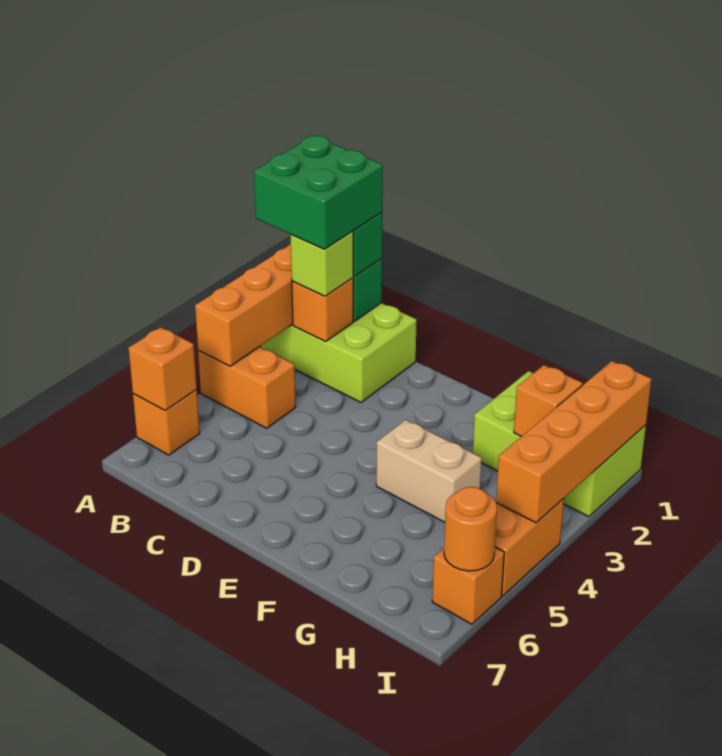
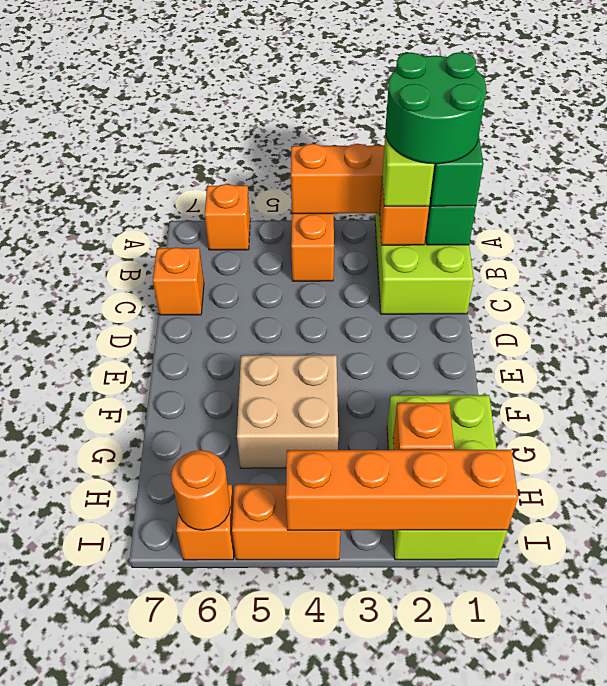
green brick A1:B2 level 4 -> green round brick A1:B2 level 4
orange brick A6 level 2 -> orange brick C7 level 1
tan brick F4:G4 level 1 -> tan brick F4:G5 level 1

